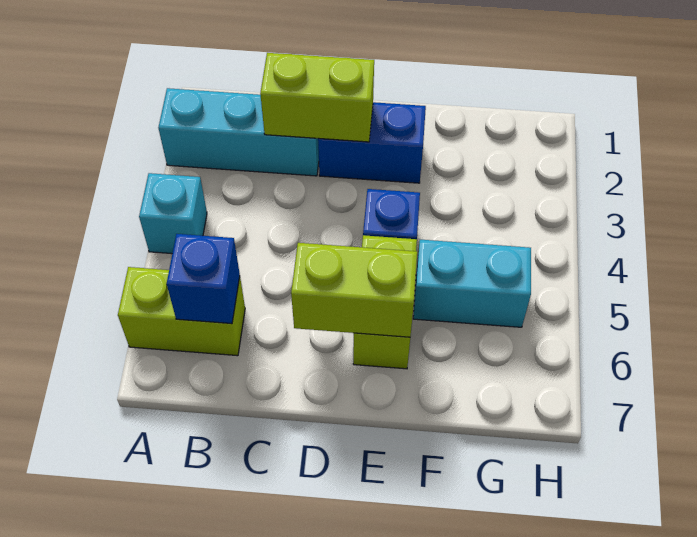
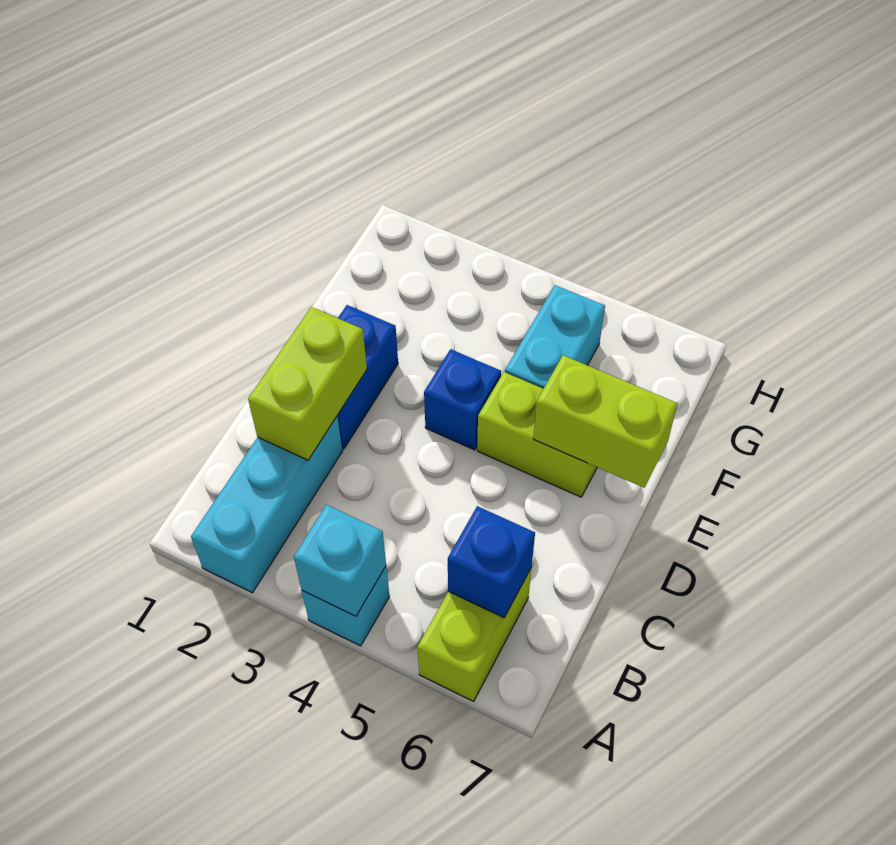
none -> cyan brick A4 level 2
lime brick D6:E6 level 2 -> lime brick E6:E7 level 2

